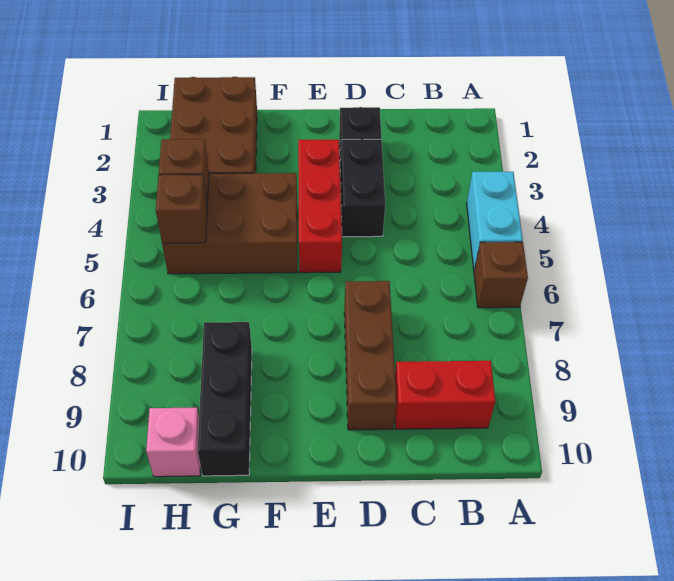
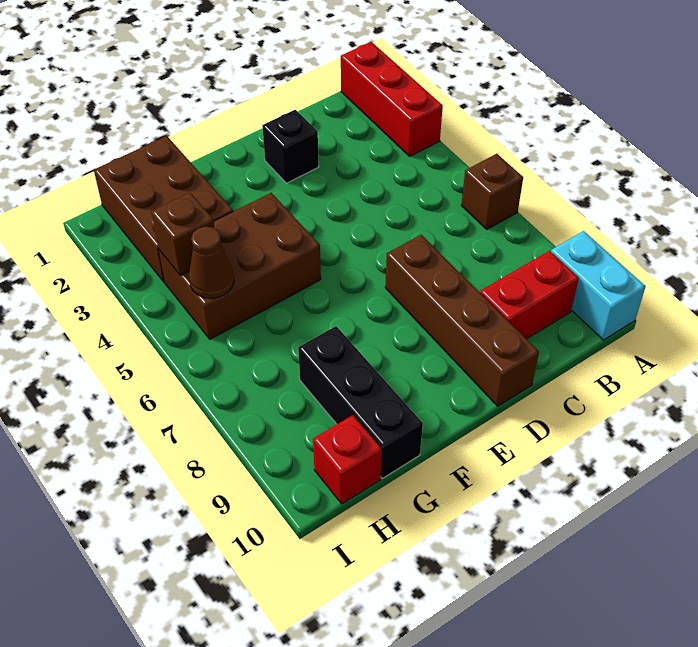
cyan brick A4:A5 level 1 -> cyan brick A9:A10 level 1
black brick D3:D4 level 1 -> none
brown brick D7:D9 level 1 -> brown brick D7:D10 level 1
red brick E3:E5 level 1 -> red brick A1:A3 level 1
brown brick H5 level 2 -> brown cone H5 level 2
pink brick H10 level 1 -> red brick H10 level 1

